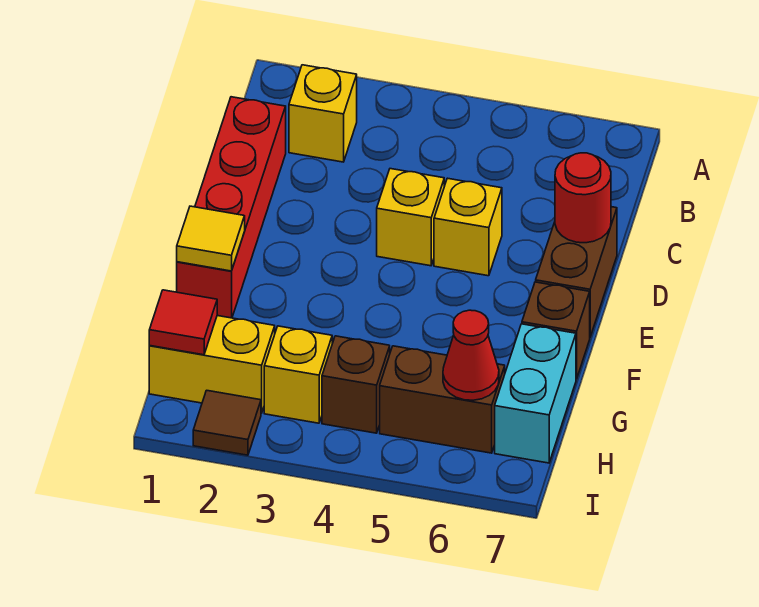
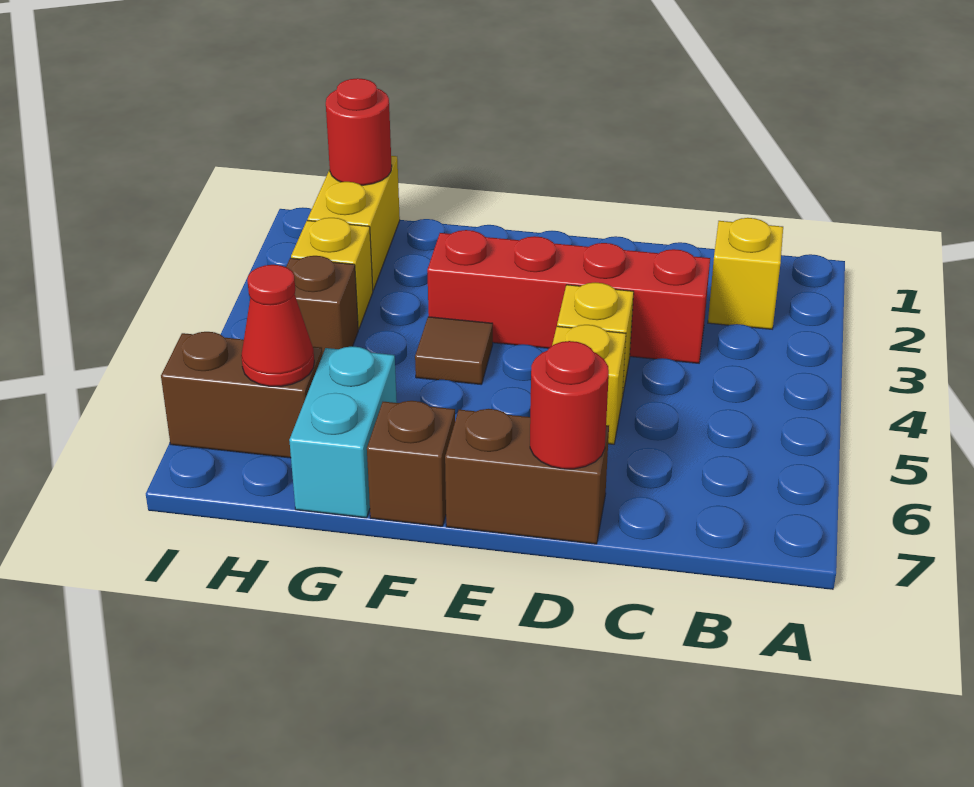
red brick C1:F1 level 1 -> red brick C3:F3 level 1
yellow tile F1 level 2 -> none
cyan brick G7:H7 level 1 -> cyan brick G6:G7 level 1
red tile H1 level 2 -> red round brick H1 level 2
brown brick H5:H6 level 1 -> brown brick H6:I6 level 1
brown tile I2 level 1 -> brown tile F4 level 1

